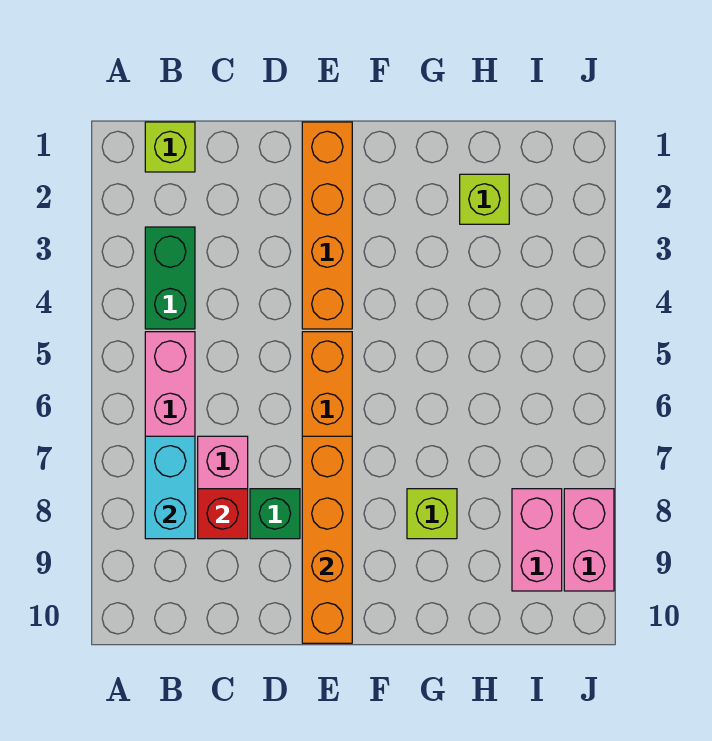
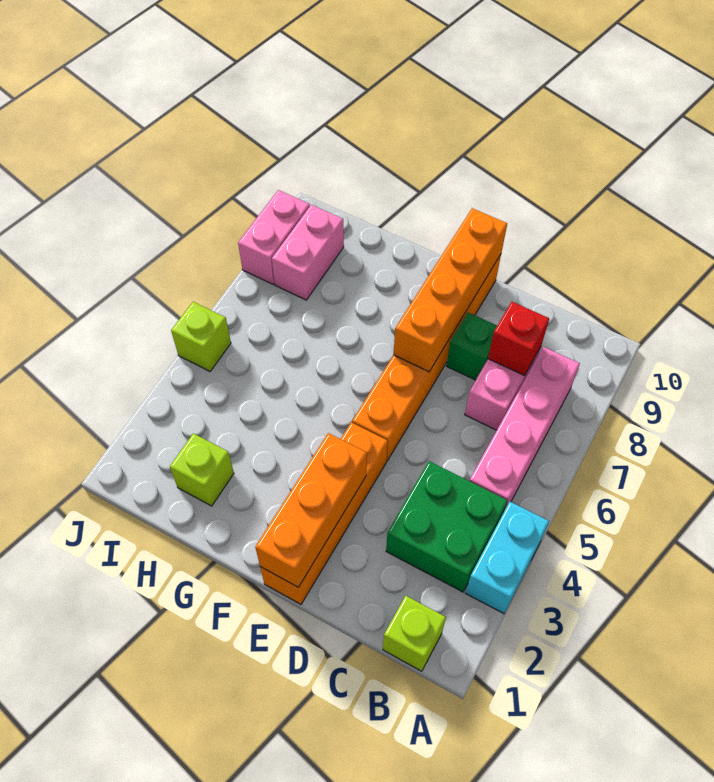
green brick B3:B4 level 1 -> green brick B3:C4 level 1
cyan brick B7:B8 level 2 -> cyan brick A3:A4 level 1
none -> orange brick E1:E3 level 2
lime brick G8 level 1 -> lime brick J5 level 1

